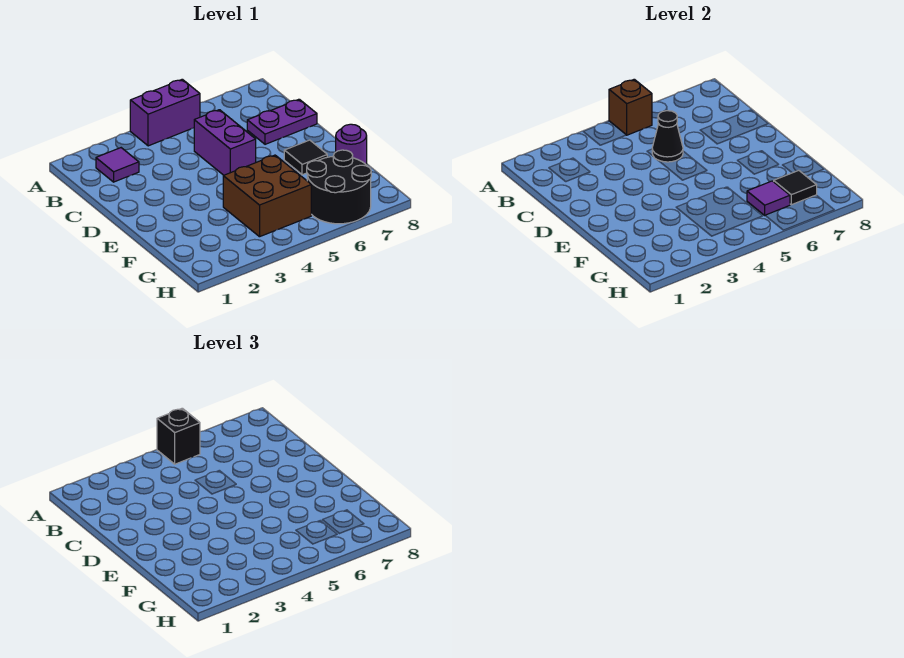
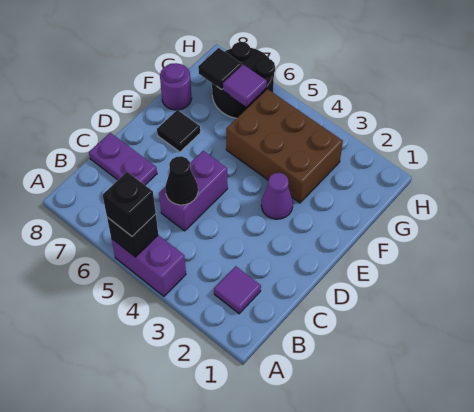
brown brick A5 level 2 -> black brick A5 level 2
none -> purple cone E3 level 1
brown brick F4:G5 level 1 -> brown brick F3:G5 level 1

